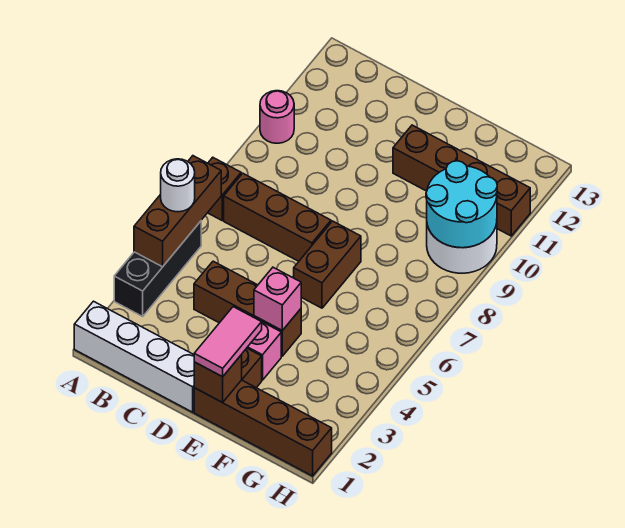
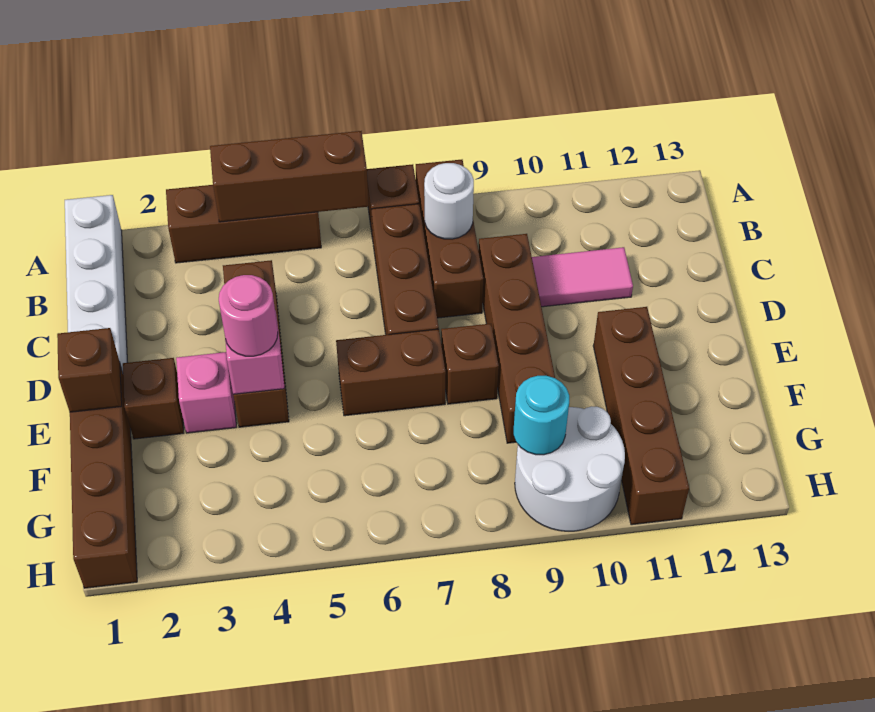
black brick A3:A5 level 1 -> brown brick A3:A5 level 1
white round brick A5 level 3 -> white round brick B8 level 2
none -> brown brick A8:C8 level 1
pink round brick A10 level 1 -> pink round brick E4 level 3
none -> brown brick C9:F9 level 1
pink tile E1:E2 level 3 -> pink tile C10:C11 level 1
none -> brown brick E8 level 1
cyan round brick G9:H10 level 2 -> cyan round brick G9 level 2

